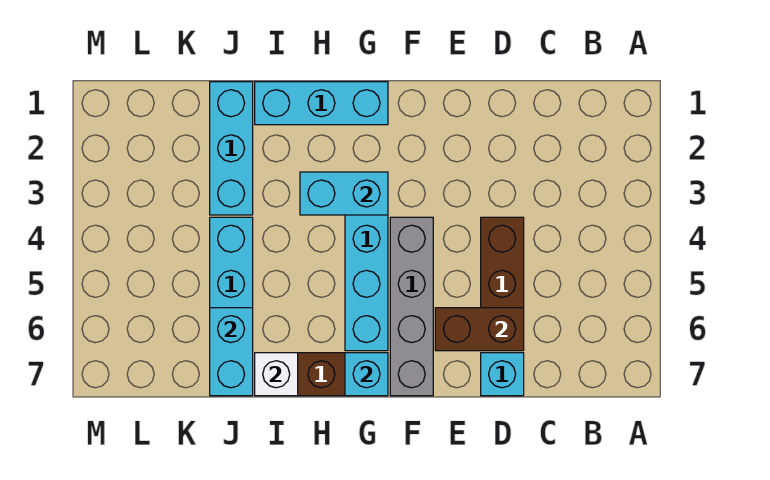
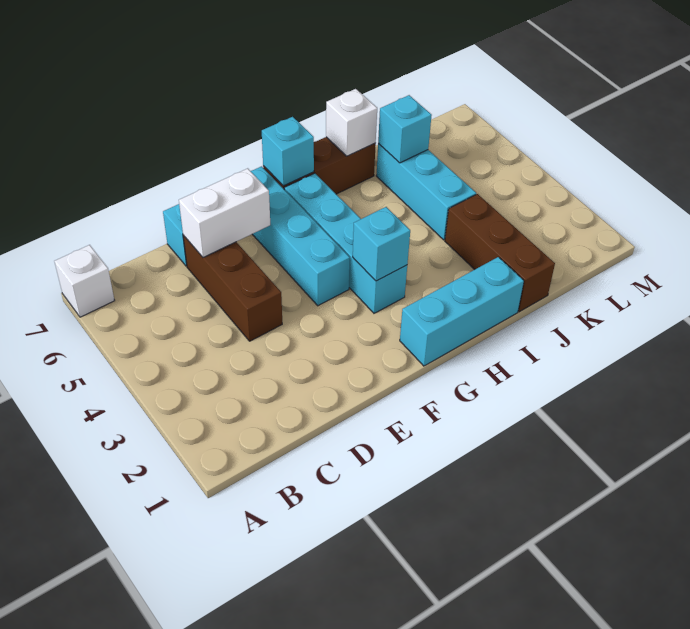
none -> white brick A7 level 1
brown brick D6:E6 level 2 -> white brick D6:E6 level 2
grey brick F4:F7 level 1 -> cyan brick F4:F7 level 1
cyan brick G3:H3 level 2 -> cyan brick G3 level 2
cyan brick J1:J3 level 1 -> brown brick J1:J3 level 1
cyan brick J6:J7 level 2 -> cyan brick J6 level 2

